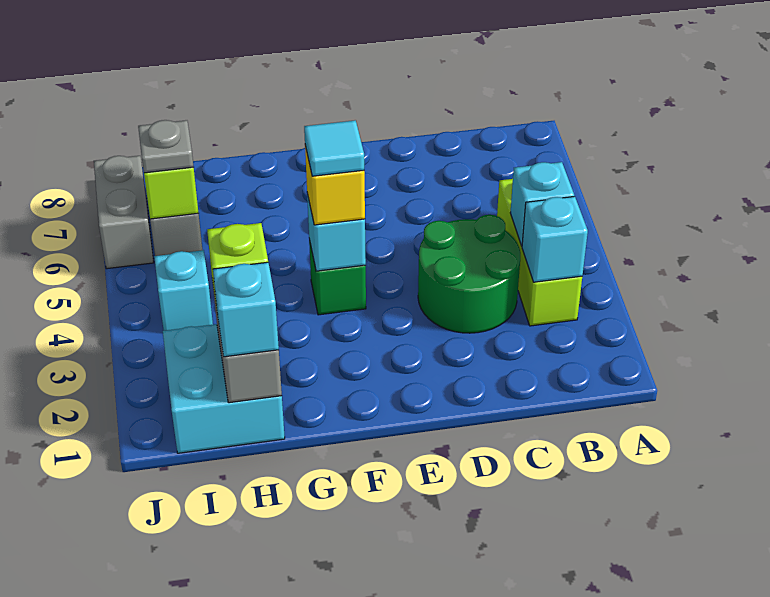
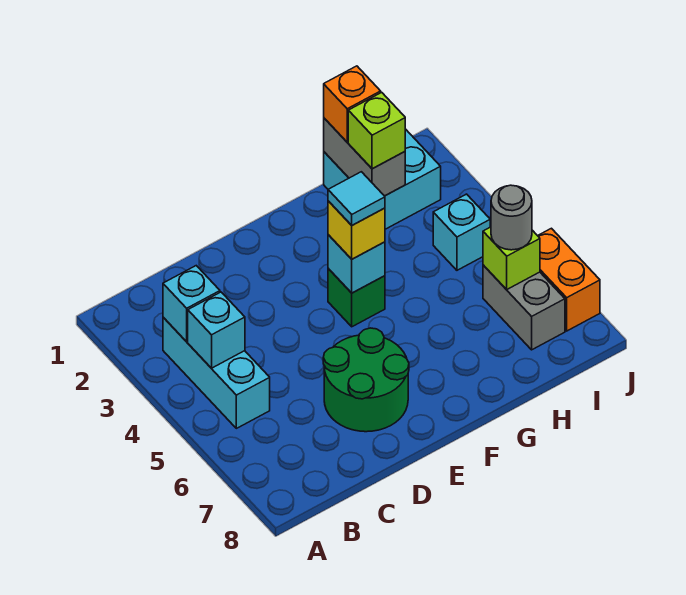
lime brick B3:B5 level 1 -> cyan brick B3:B5 level 1
green round brick C3:D4 level 1 -> green round brick D6:E7 level 1
cyan brick H1 level 3 -> orange brick H1 level 3
grey plate I6 level 3 -> grey round brick I6 level 3
grey brick J6:J7 level 1 -> orange brick J6:J7 level 1

